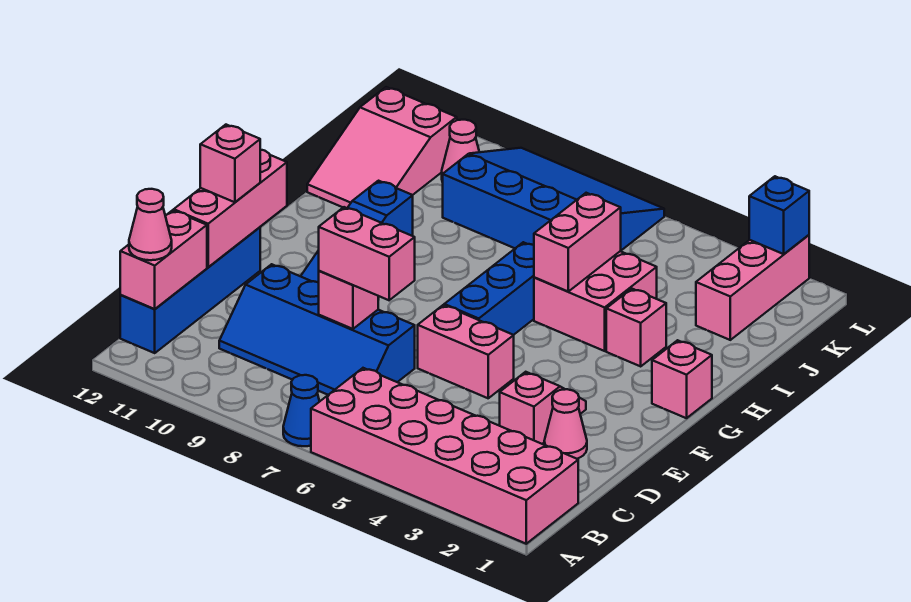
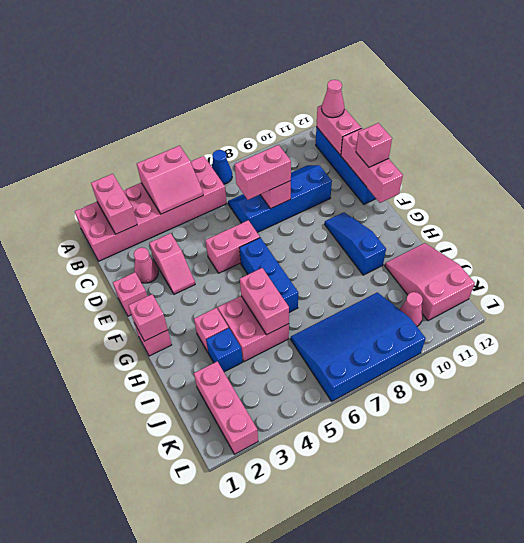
none -> pink brick A2:B2 level 2
none -> pink slope A4:B5 level 2 top A
none -> pink brick E1 level 1
none -> pink brick G1 level 2
blue slope J6:L9 level 1 top J -> blue slope J6:L9 level 1 top L
blue brick L2 level 2 -> blue brick I3 level 1

